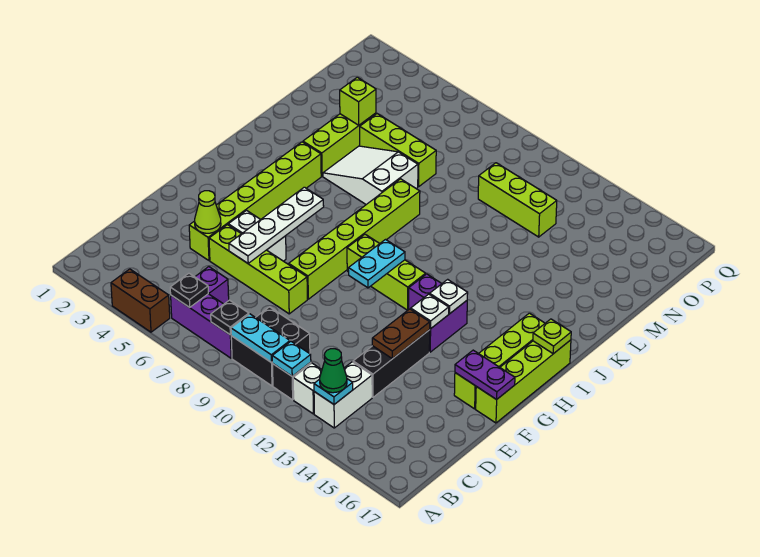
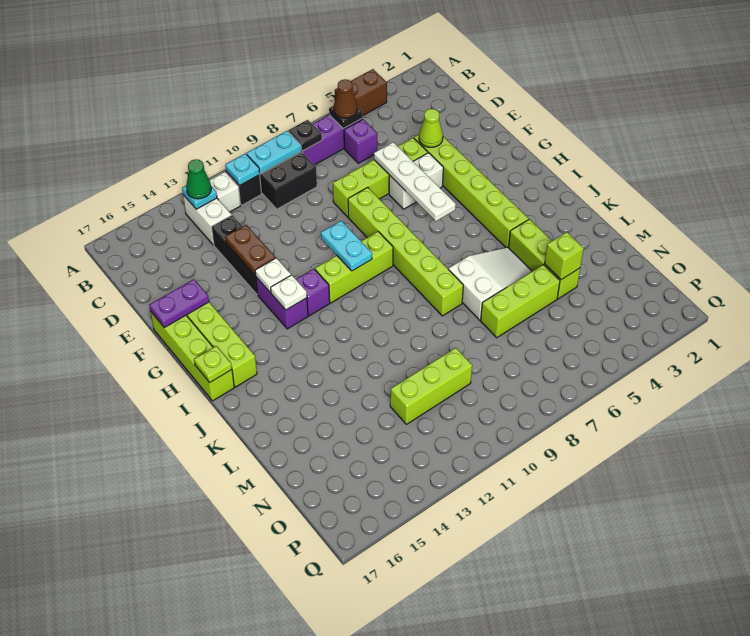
none -> brown cone B6 level 3

